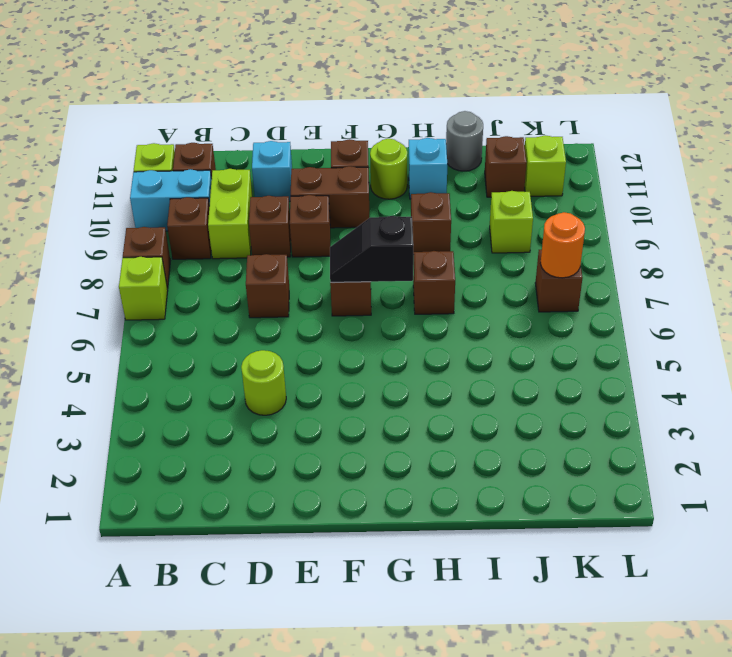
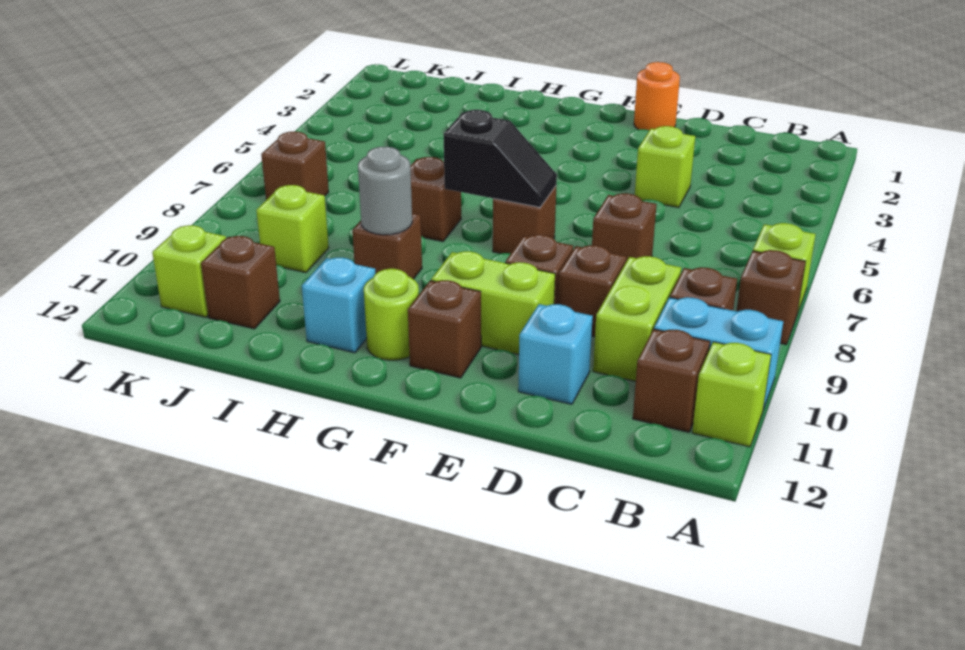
lime round brick D4 level 1 -> lime brick D4 level 1
brown brick E10:F10 level 1 -> lime brick E10:F10 level 1
grey round brick I12 level 1 -> grey round brick H9 level 2
orange round brick K7 level 2 -> orange round brick E1 level 1

